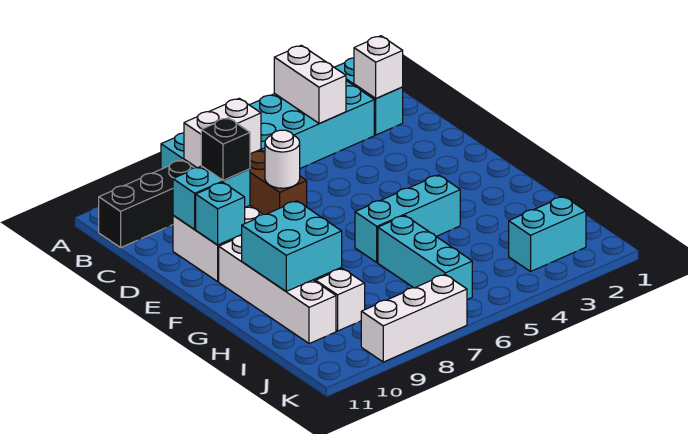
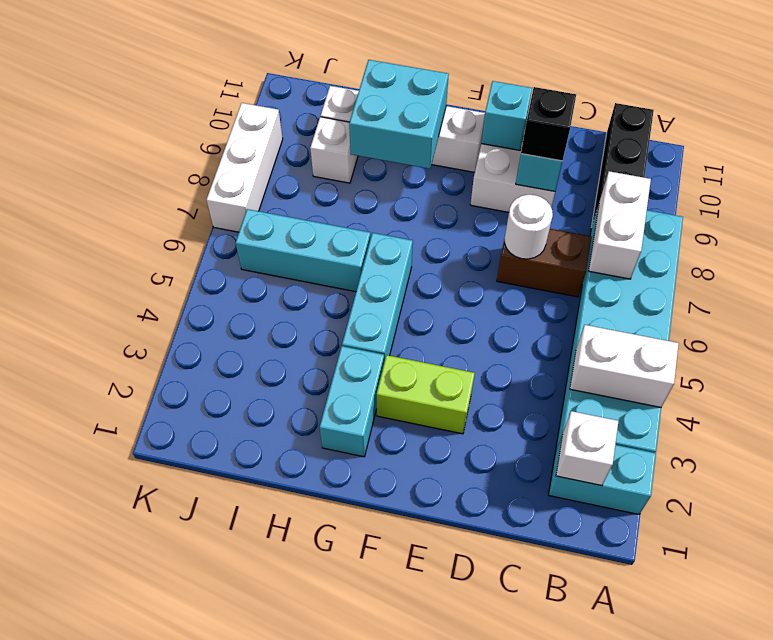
none -> lime brick E3:F3 level 1
cyan brick J2:J3 level 1 -> cyan brick G2:G3 level 1

